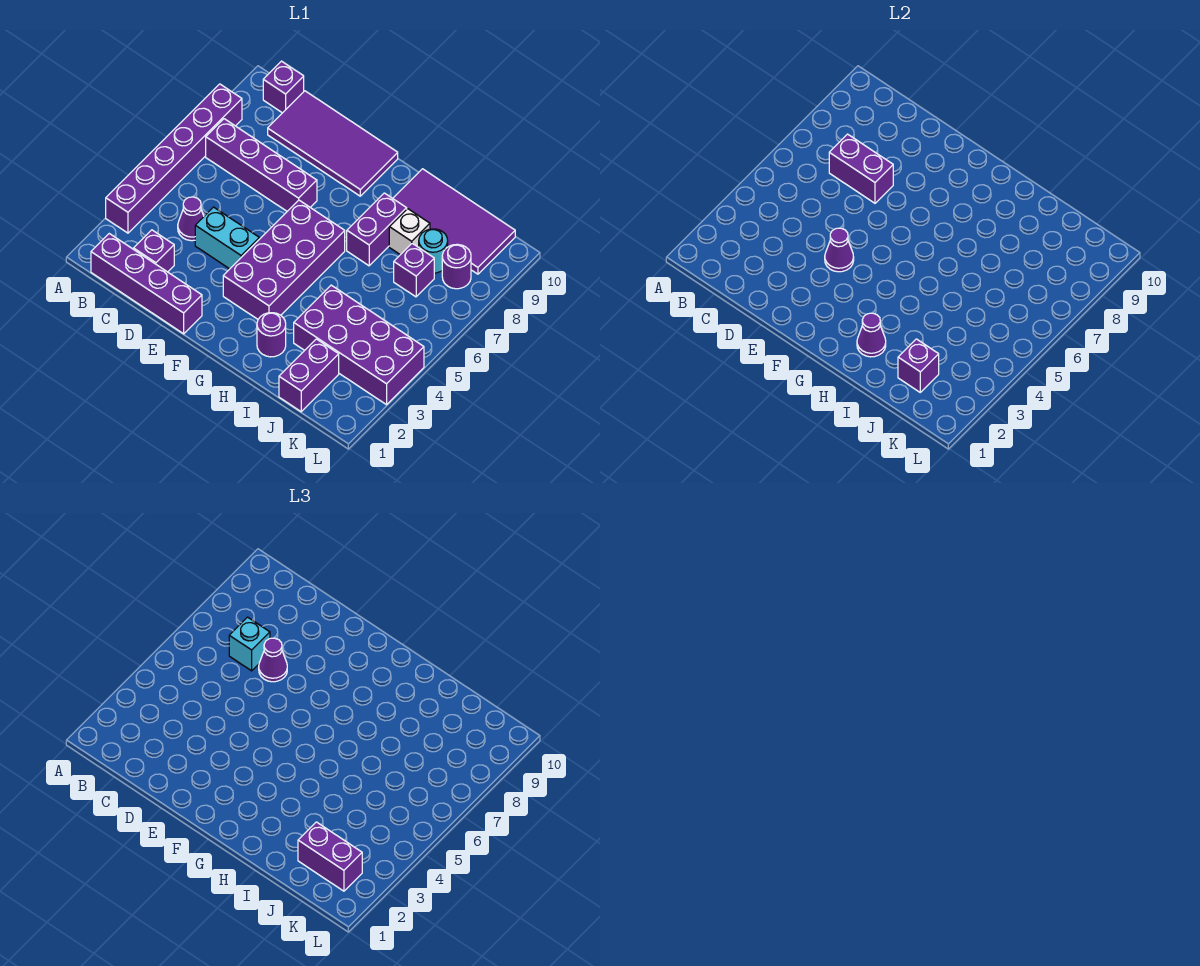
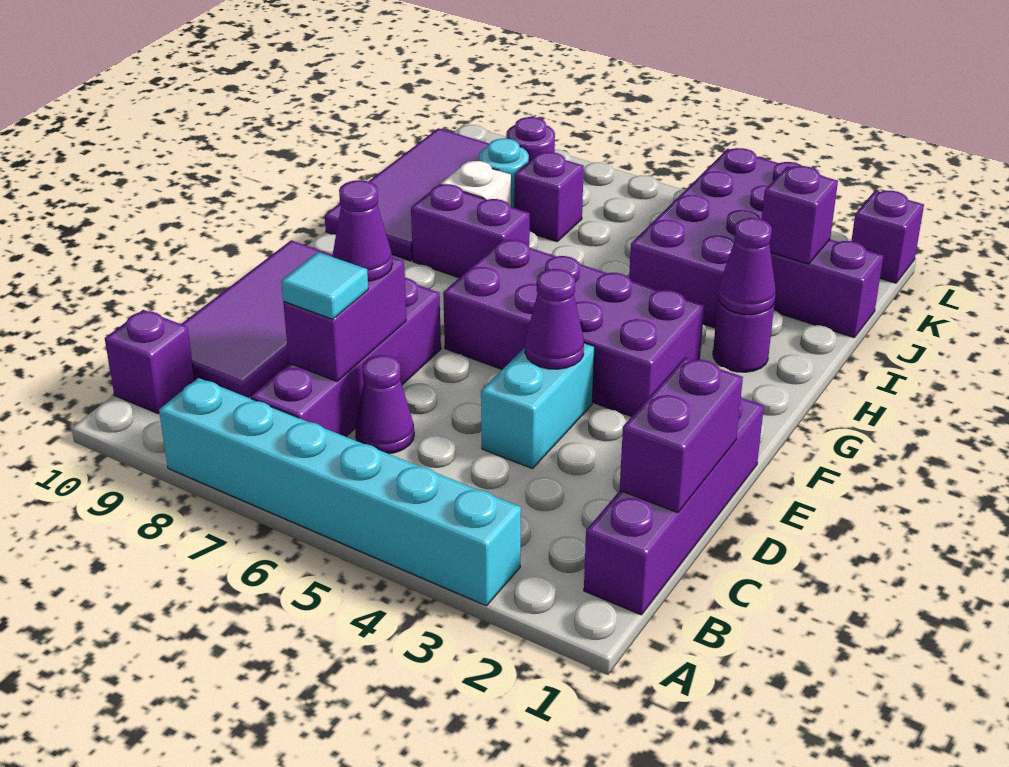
purple brick A3:A8 level 1 -> cyan brick A3:A8 level 1
purple brick C2 level 1 -> purple brick L1 level 1
purple cone C4 level 1 -> purple cone C6 level 1
cyan brick C7 level 3 -> cyan tile C7 level 3
purple brick J2:K2 level 3 -> purple brick C1:D1 level 2

